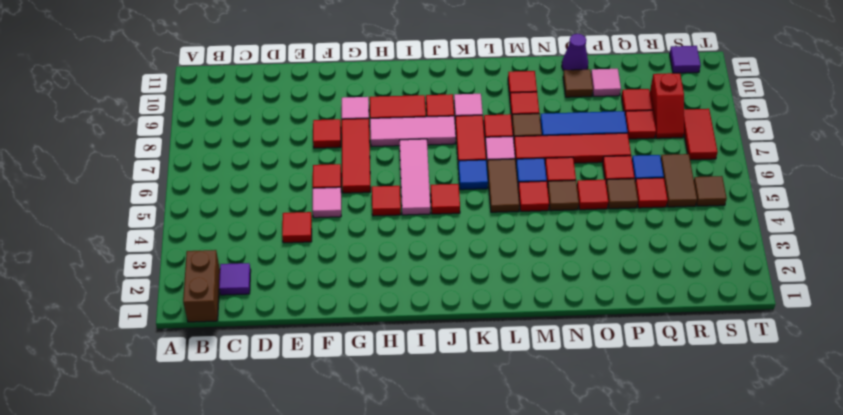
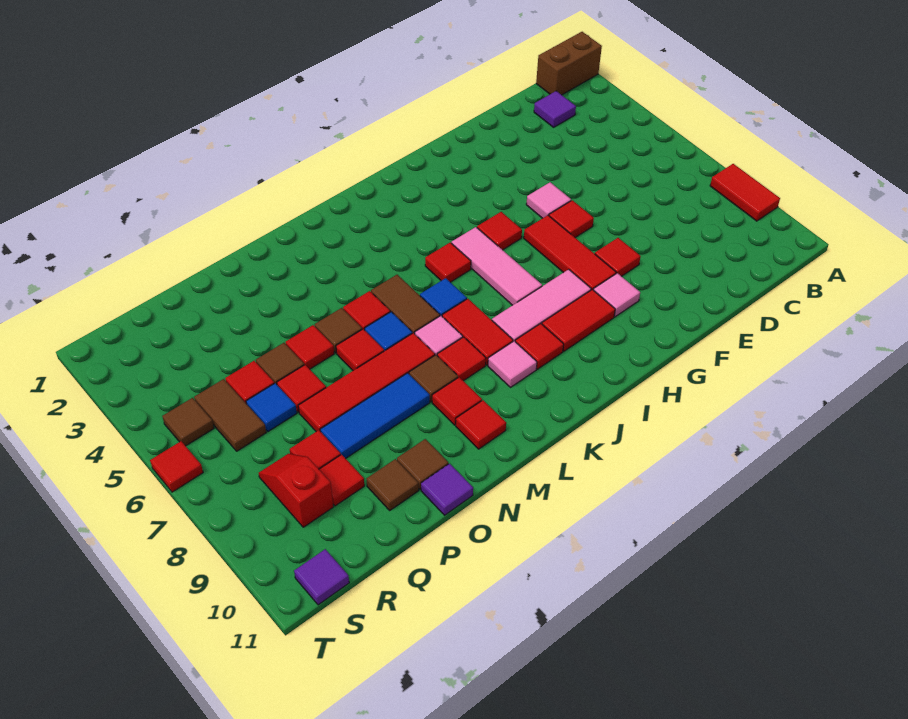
brown brick B1:B2 level 1 -> brown brick A1:B1 level 1
red tile E4 level 1 -> red tile T6 level 1
purple cone O11 level 1 -> purple tile O11 level 1
pink tile P10 level 1 -> brown tile P10 level 1
red tile S7:S8 level 1 -> red tile A8:A9 level 1

